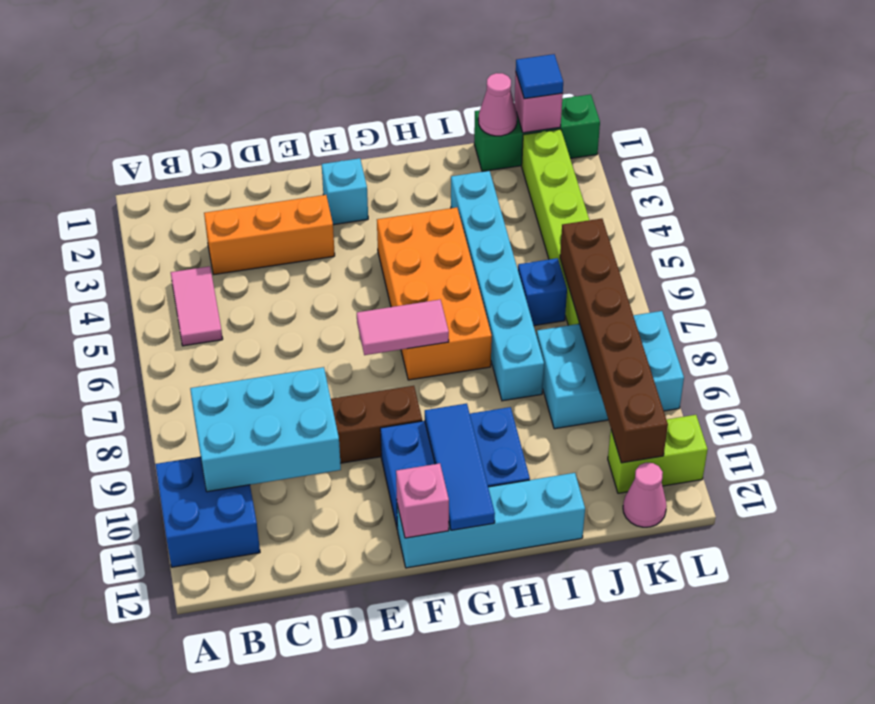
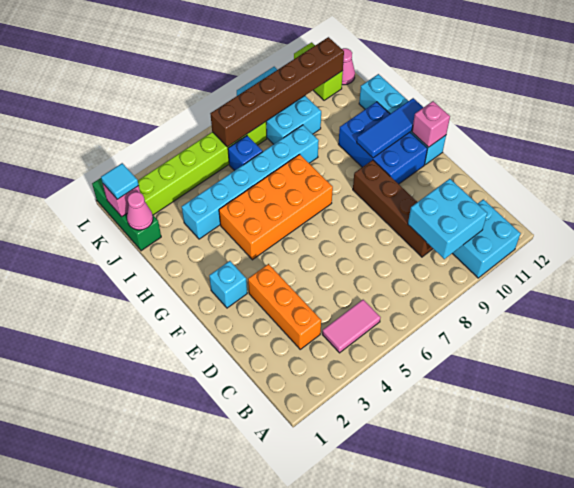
blue brick A10:B11 level 1 -> cyan brick A10:B11 level 1
cyan brick B9:D10 level 2 -> cyan brick B9:C10 level 2
pink tile F7:G7 level 2 -> none
blue tile K1 level 3 -> cyan tile K1 level 3

